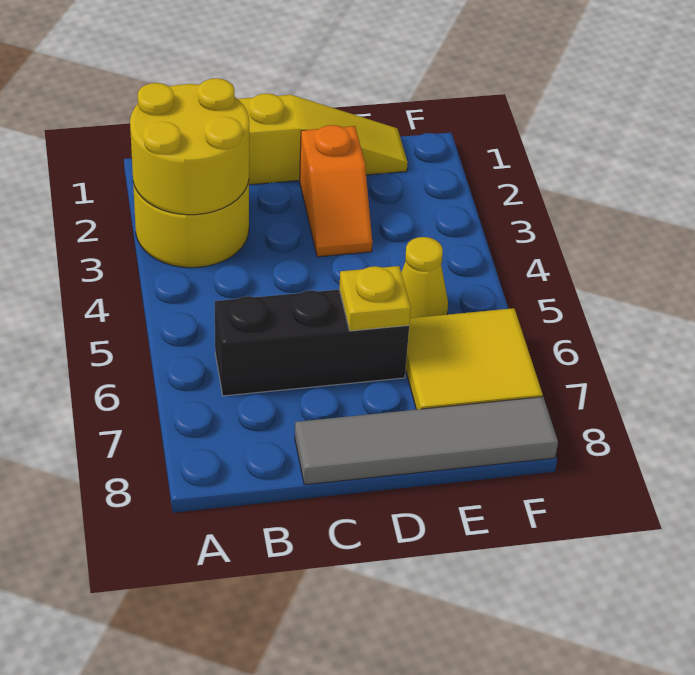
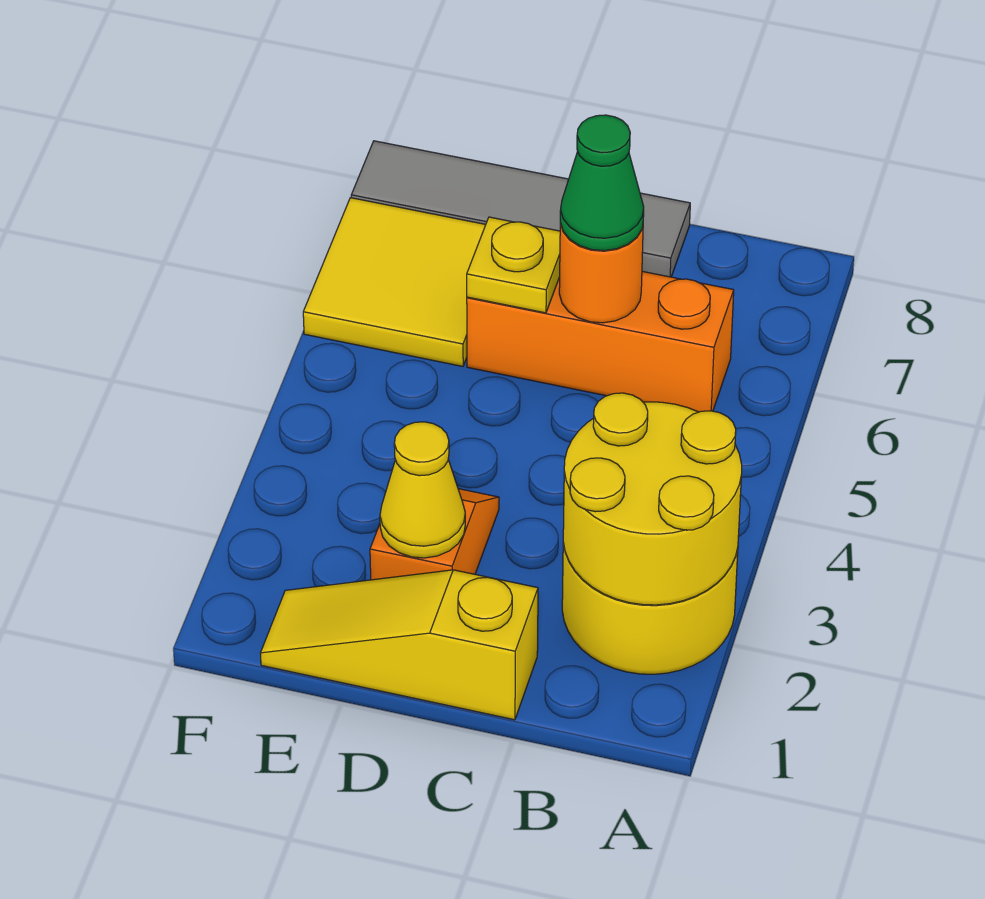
black brick B6:D6 level 1 -> orange brick B6:D6 level 1
none -> orange round brick C6 level 2
none -> green cone C6 level 3
yellow cone E5 level 1 -> yellow cone D2 level 2

